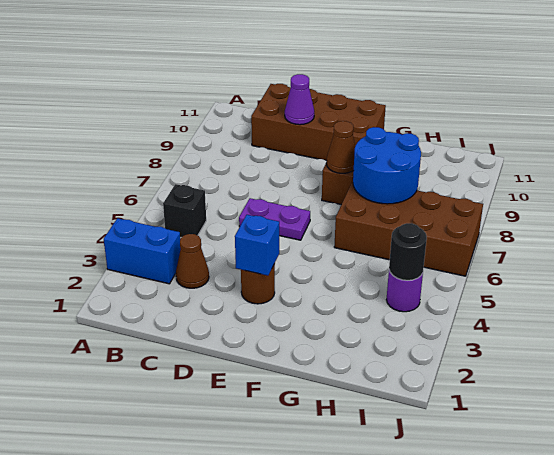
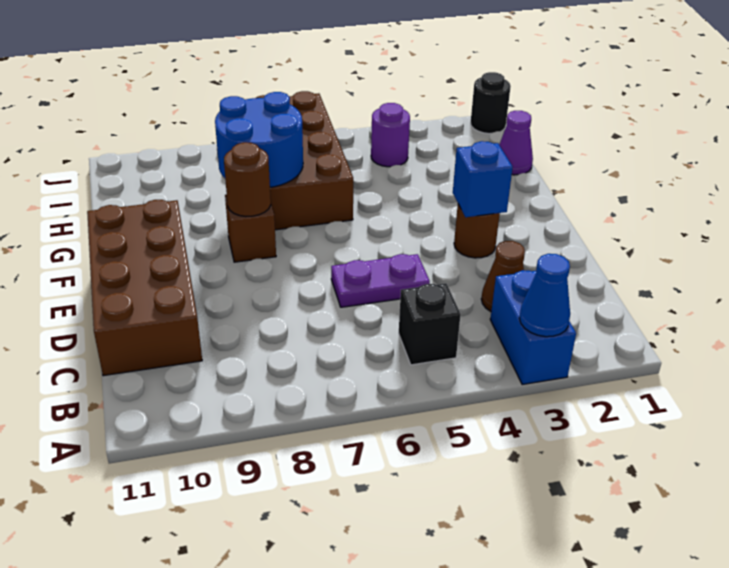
none -> blue cone A3 level 2
purple plate D6:E6 level 1 -> purple plate D5:D6 level 1
purple cone D10 level 2 -> purple cone H1 level 1
brown cone F8 level 2 -> brown round brick F8 level 2
black round brick I4 level 2 -> black round brick J1 level 1

